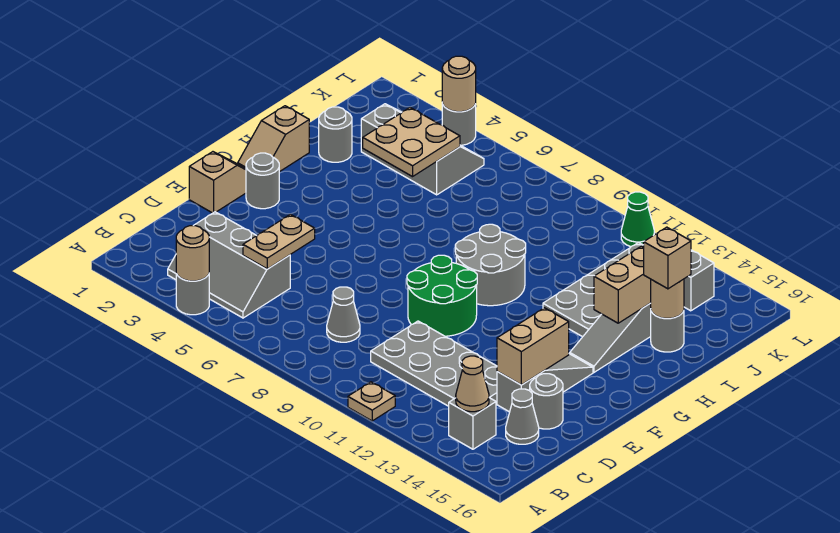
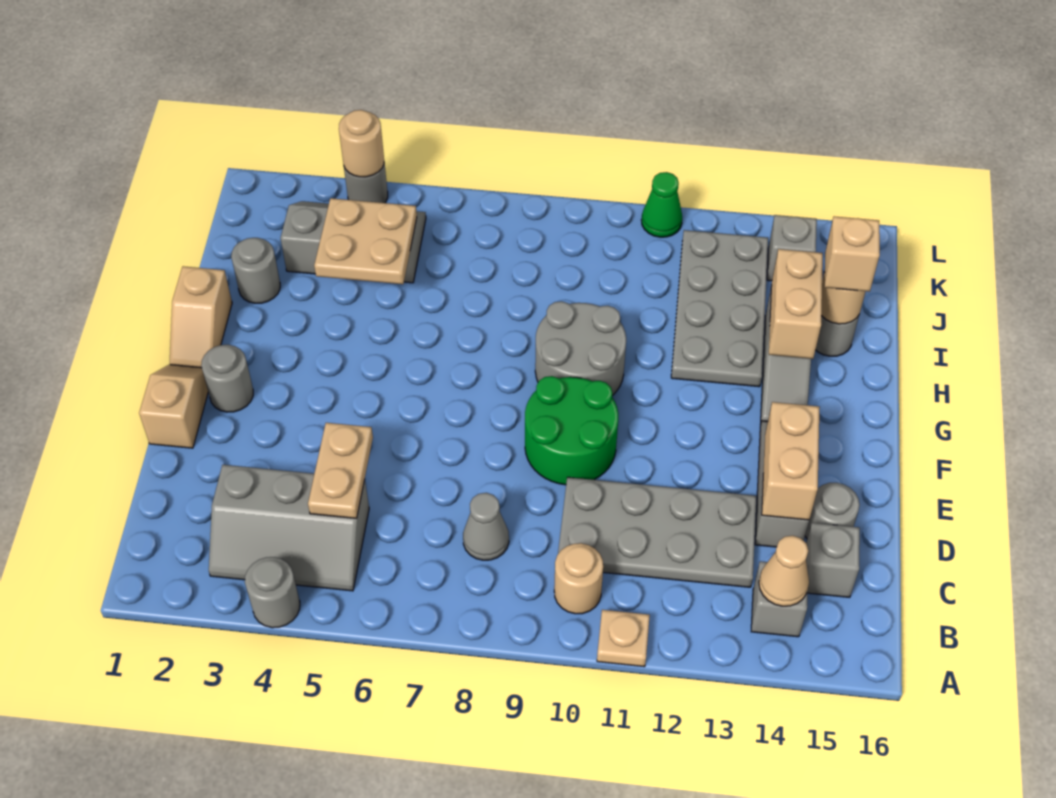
tan round brick A4 level 2 -> tan round brick B10 level 1
grey cone C15 level 1 -> grey brick C15 level 1

